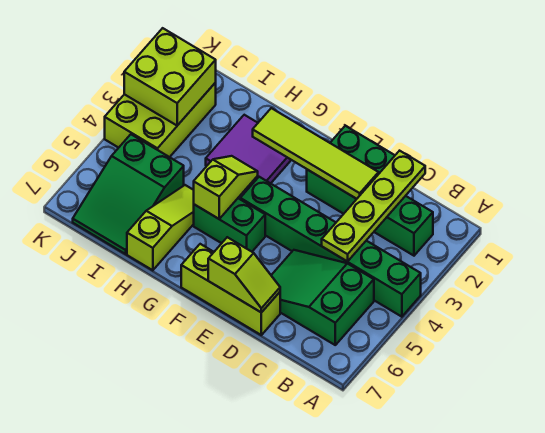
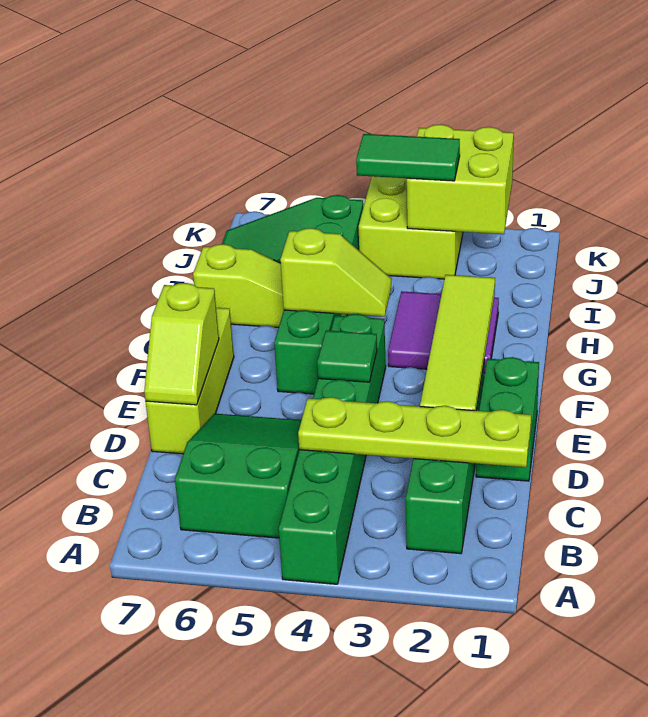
none -> green tile E4 level 2
lime brick J2:K4 level 1 -> lime brick J3:K4 level 1
none -> green tile J3:J4 level 3

